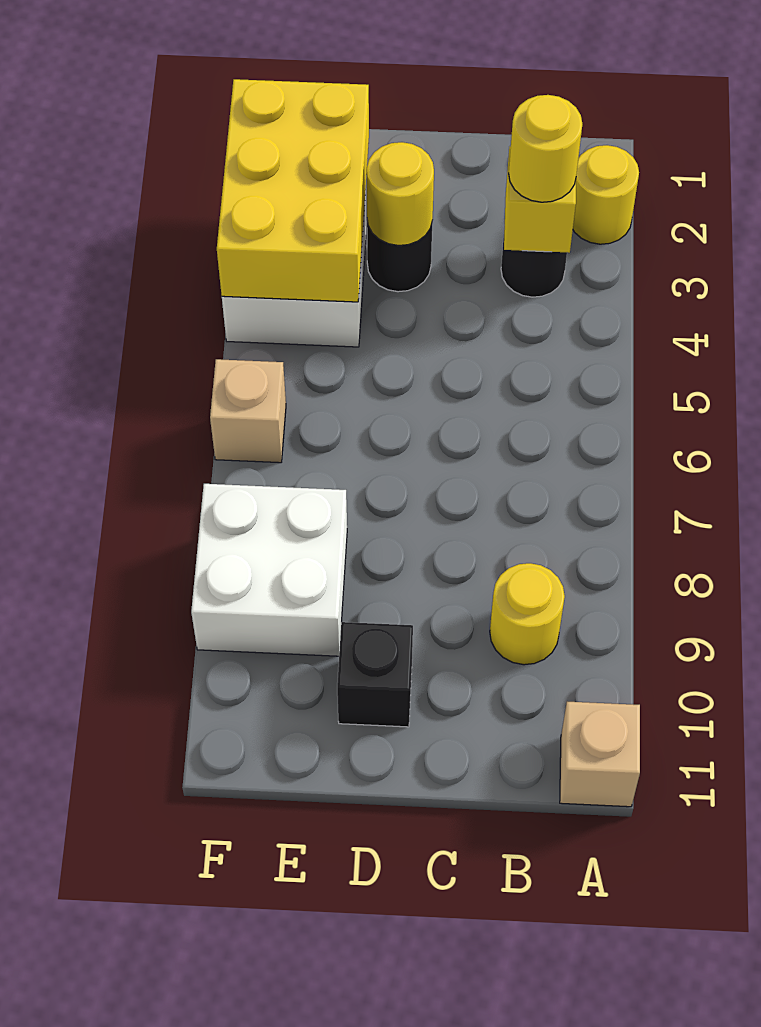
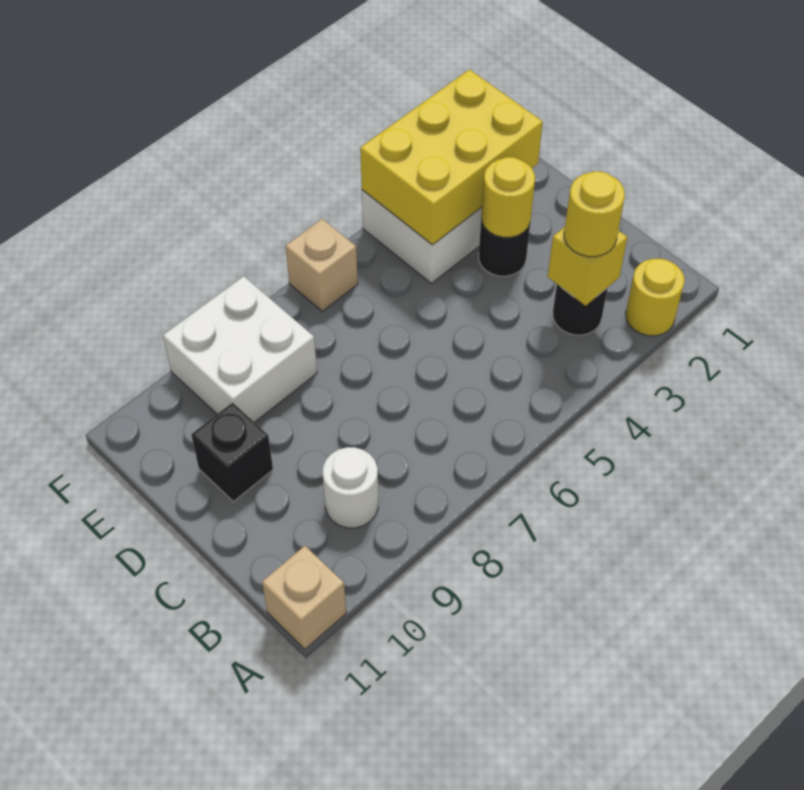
yellow round brick B9 level 1 -> white round brick B9 level 1

